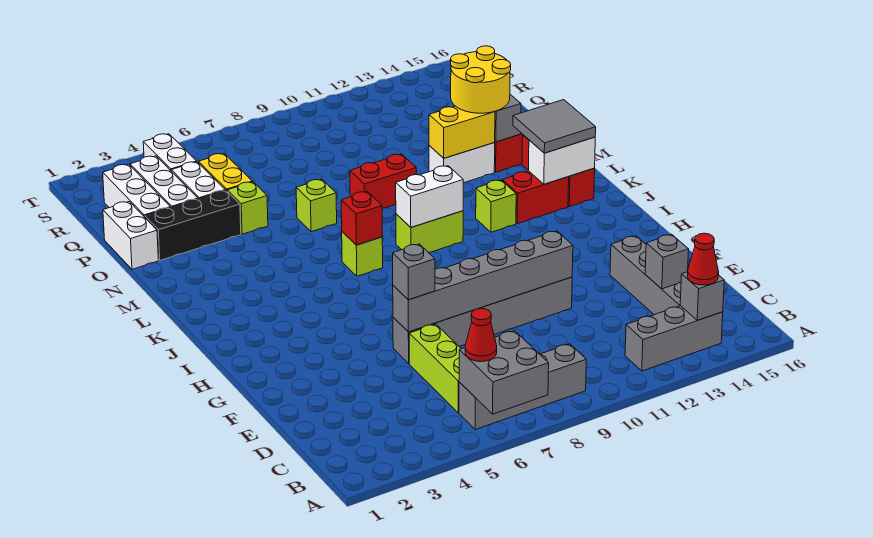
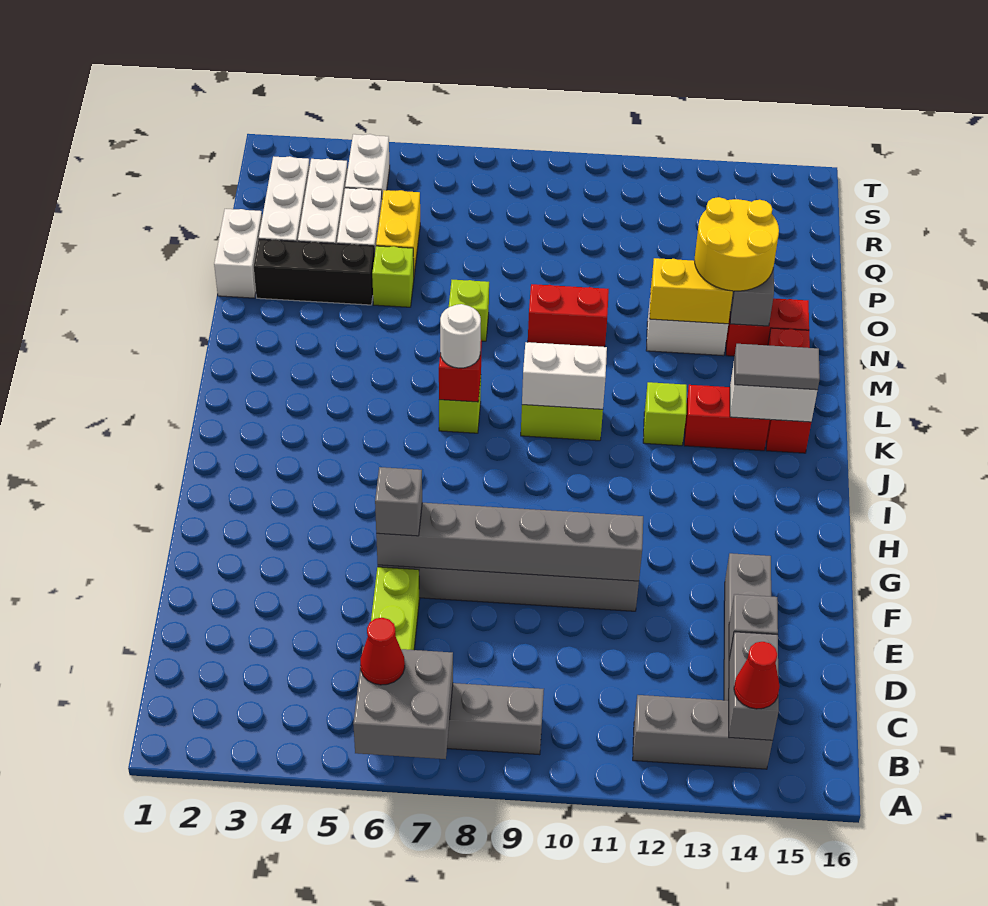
grey brick B14 level 2 -> grey brick B14:C14 level 2
none -> white round brick K7 level 3
grey tile K14:L15 level 3 -> grey tile K14:K15 level 3

